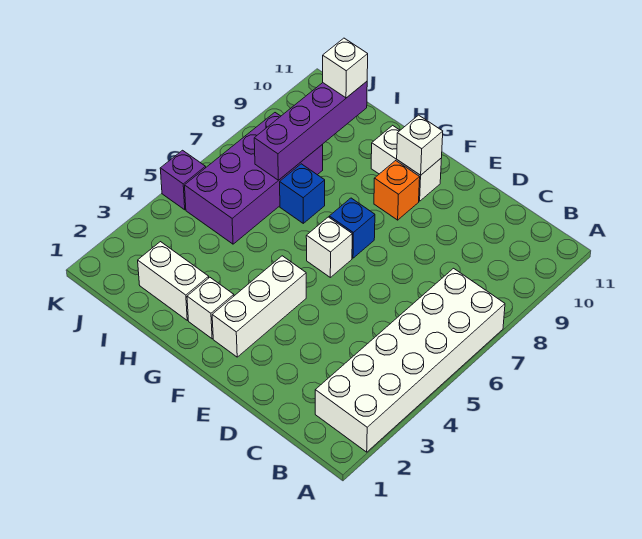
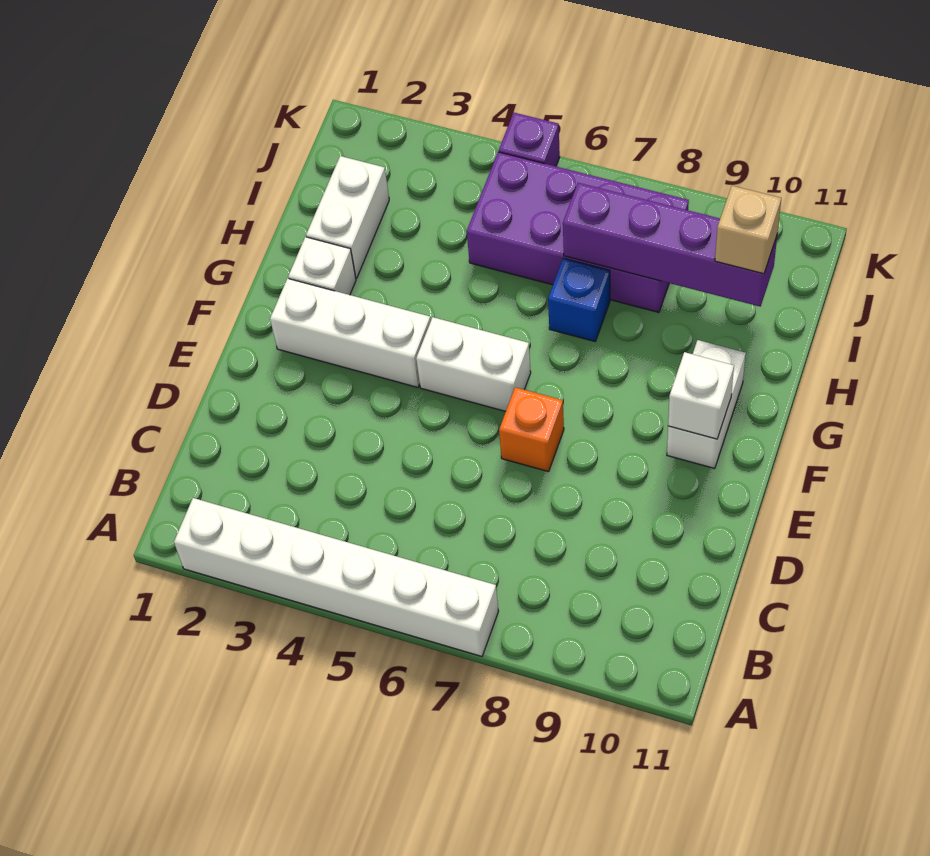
white brick A2:B7 level 1 -> white brick A2:A7 level 1
white brick F6 level 1 -> white brick F5:F6 level 1
blue brick F7 level 1 -> none
orange brick F9 level 1 -> orange brick E7 level 1
white brick I10 level 3 -> tan brick I10 level 3

